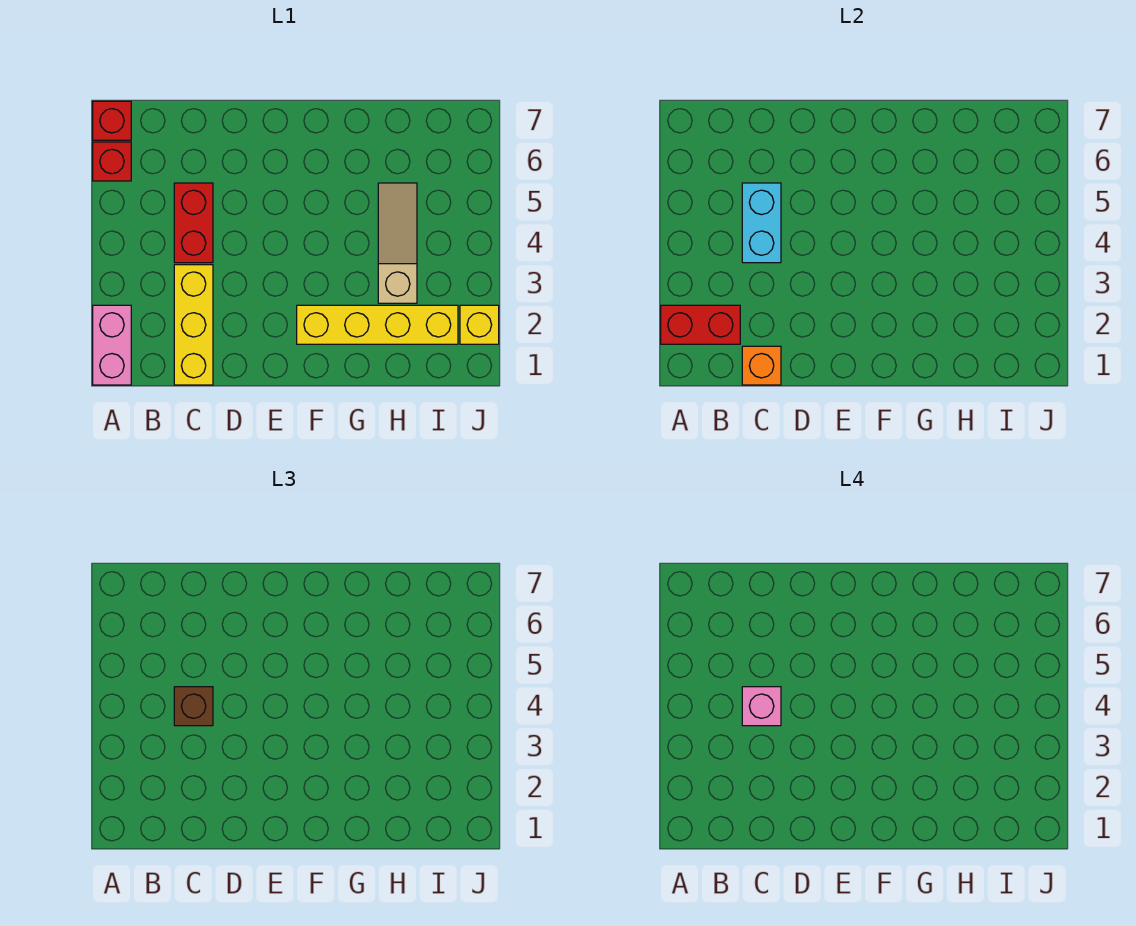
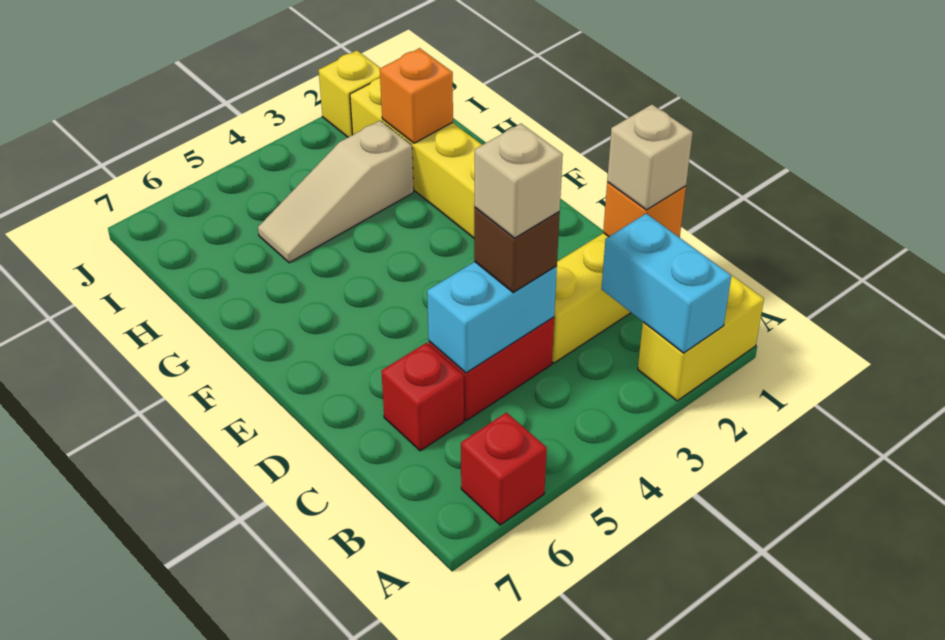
pink brick A1:A2 level 1 -> yellow brick A1:A2 level 1
red brick A2:B2 level 2 -> cyan brick A2:B2 level 2
red brick A7 level 1 -> red brick C6 level 1
none -> tan brick C1 level 3
pink brick C4 level 4 -> tan brick C4 level 4
none -> orange brick H2 level 2

